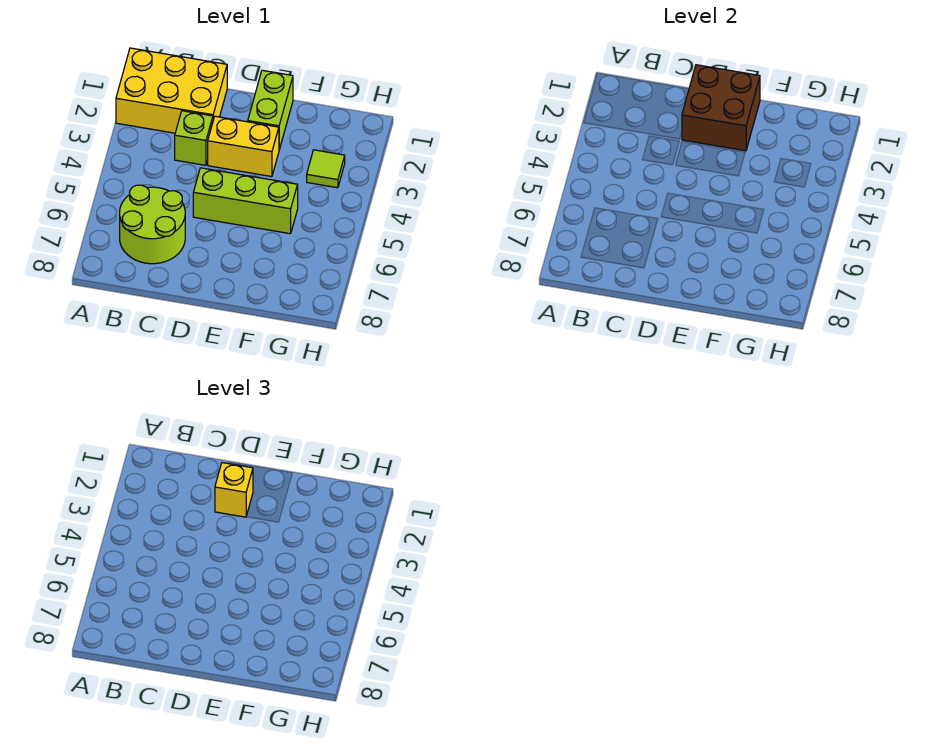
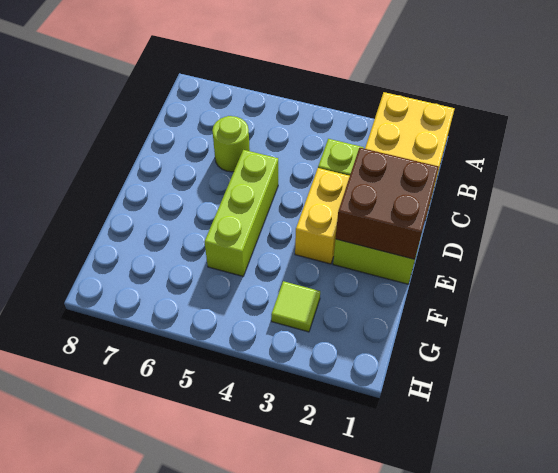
lime round brick B6:C7 level 1 -> lime round brick C6 level 1
yellow brick D2 level 3 -> none

